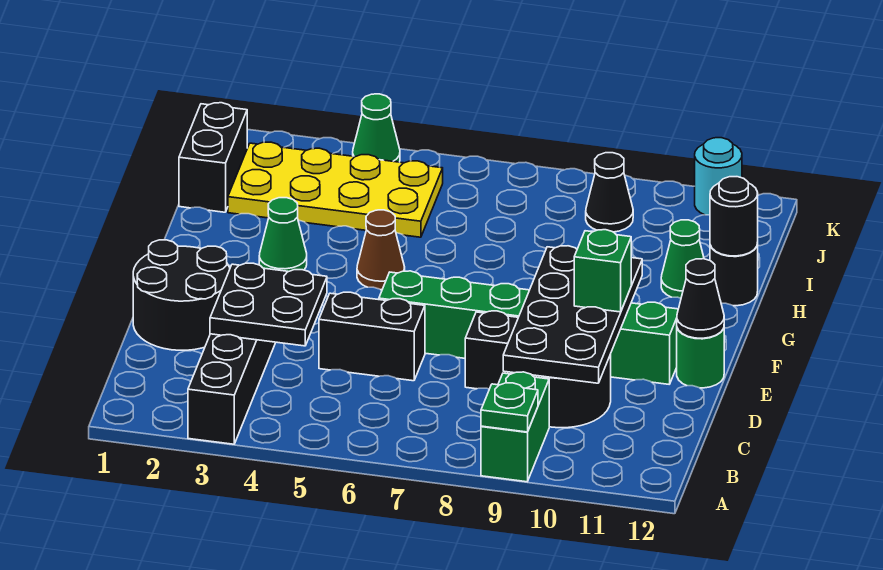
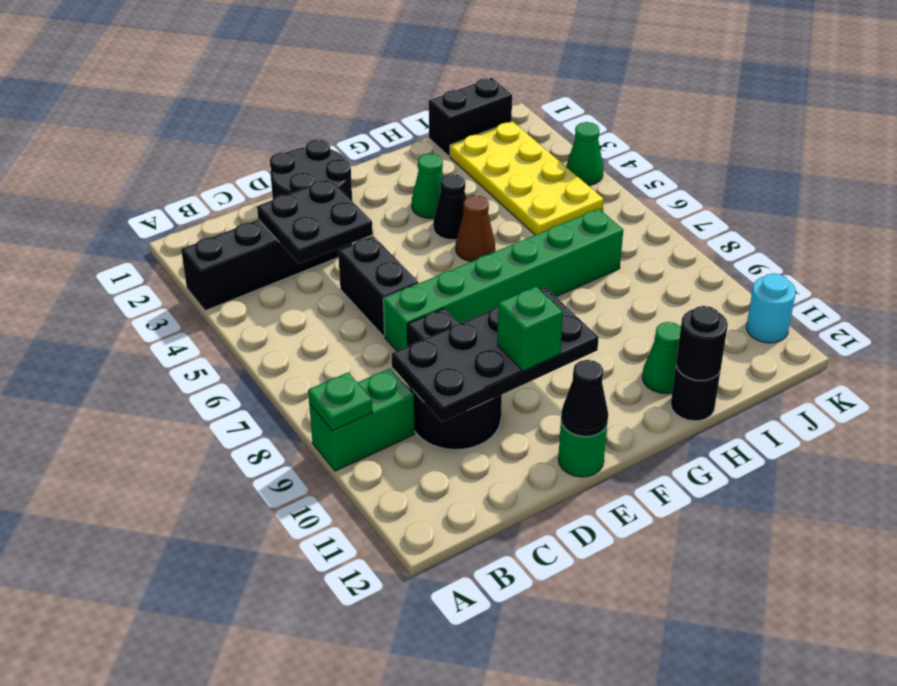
green brick E6:E11 level 1 -> green brick D7:I7 level 1
black cone J9 level 1 -> black cone G4 level 1

